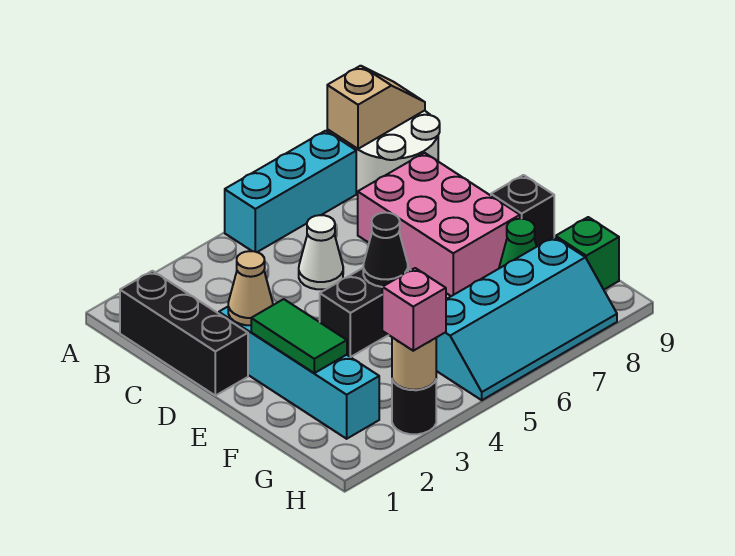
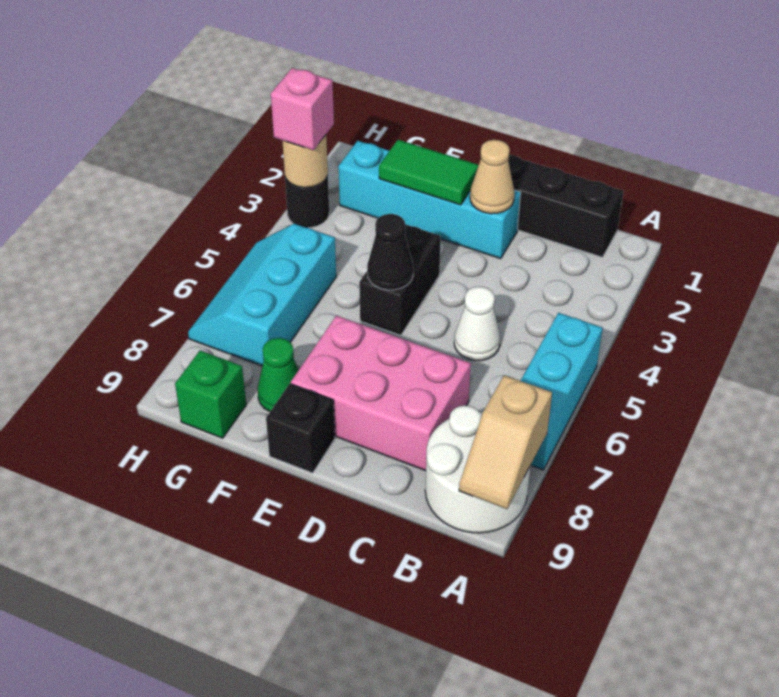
cyan slope G5:H8 level 1 top G -> cyan slope G5:H7 level 1 top G

